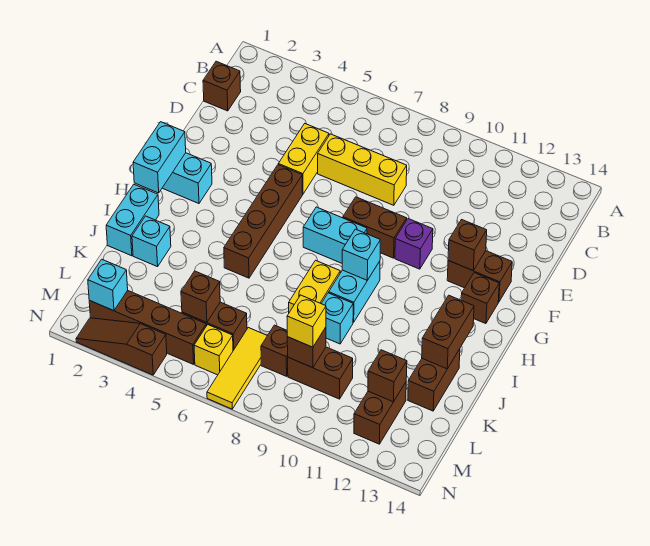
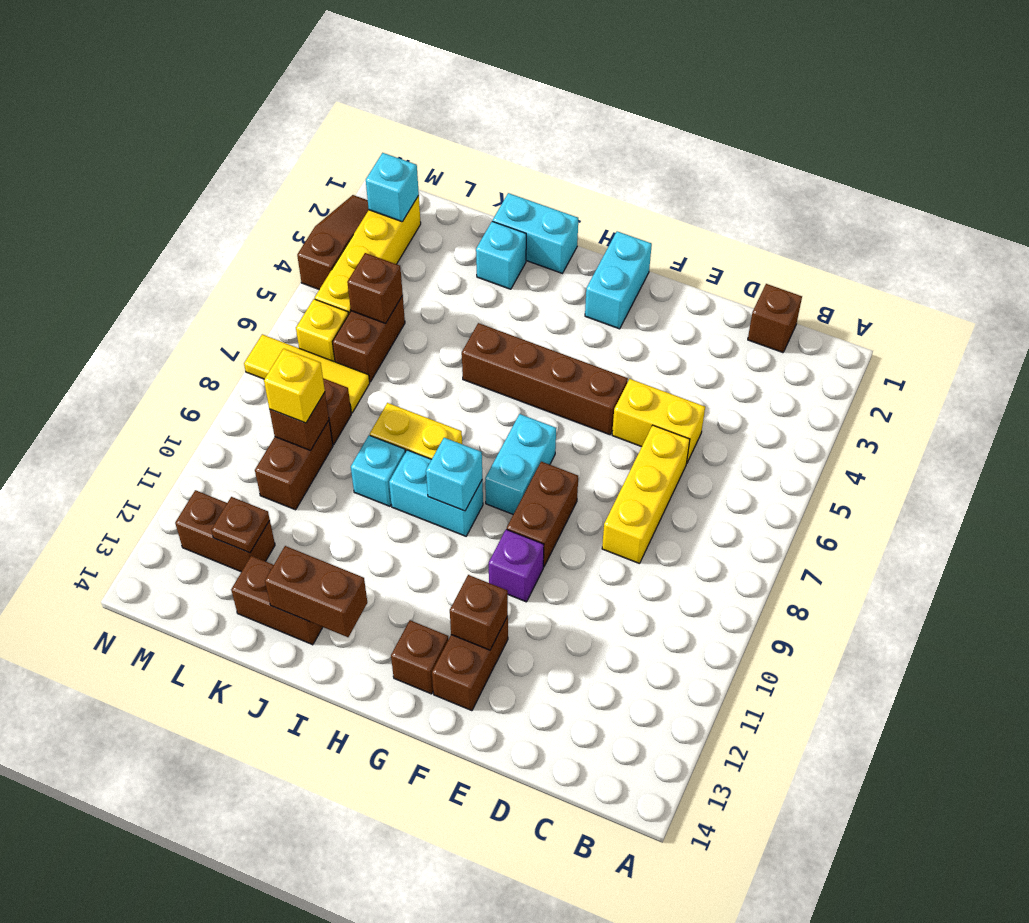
cyan brick G1:H1 level 2 -> none
brown brick L12 level 2 -> brown plate L12 level 2
brown brick M2:M5 level 1 -> yellow brick M2:M5 level 1

